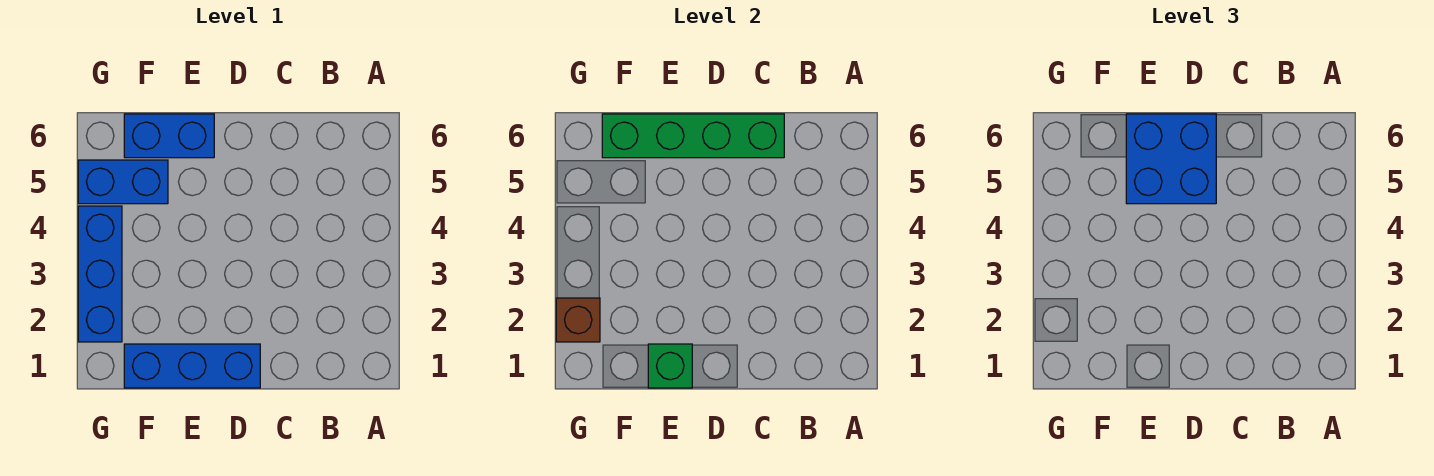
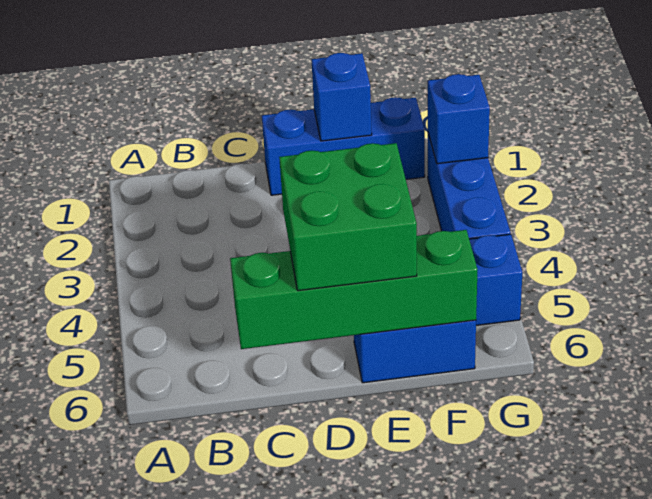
blue brick D5:E6 level 3 -> green brick D5:E6 level 3
green brick E1 level 2 -> blue brick E1 level 2
brown brick G2 level 2 -> blue brick G2 level 2

